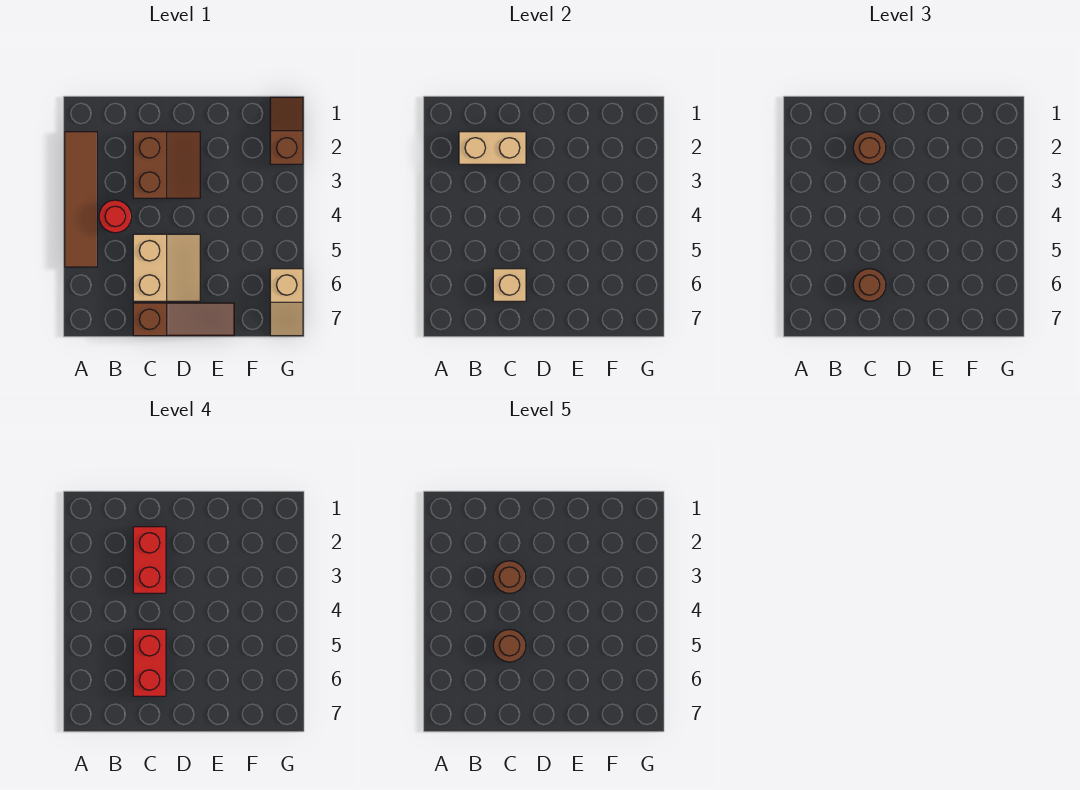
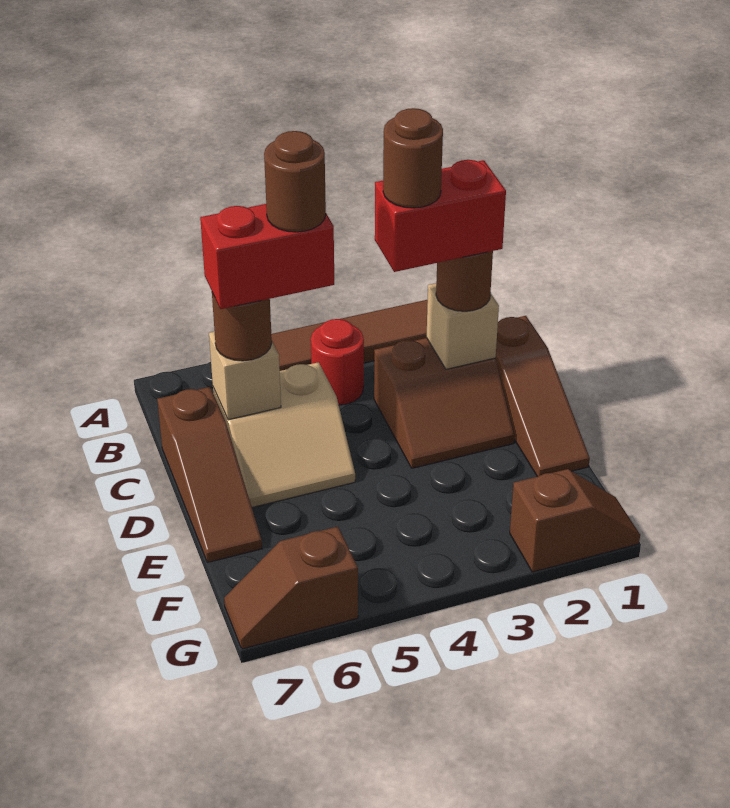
tan brick B2:C2 level 2 -> tan brick C2 level 2
none -> brown slope C1:E1 level 1 top C
tan slope G6:G7 level 1 top 6 -> brown slope G6:G7 level 1 top 6

